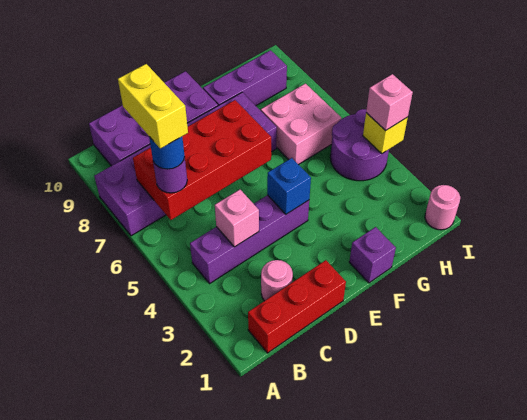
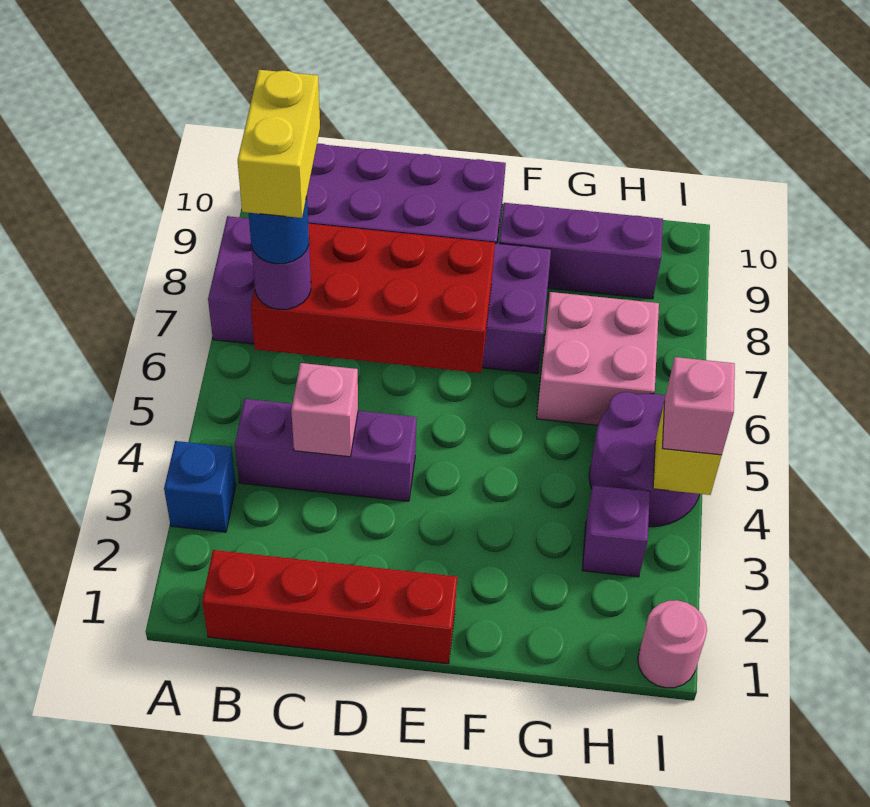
red brick B1:D1 level 1 -> red brick B1:E1 level 1
purple brick B4:E4 level 1 -> purple brick B4:D4 level 1
pink round brick C2 level 1 -> none
blue brick E4 level 2 -> blue brick A3 level 1
purple brick F1 level 1 -> purple brick H3 level 1

